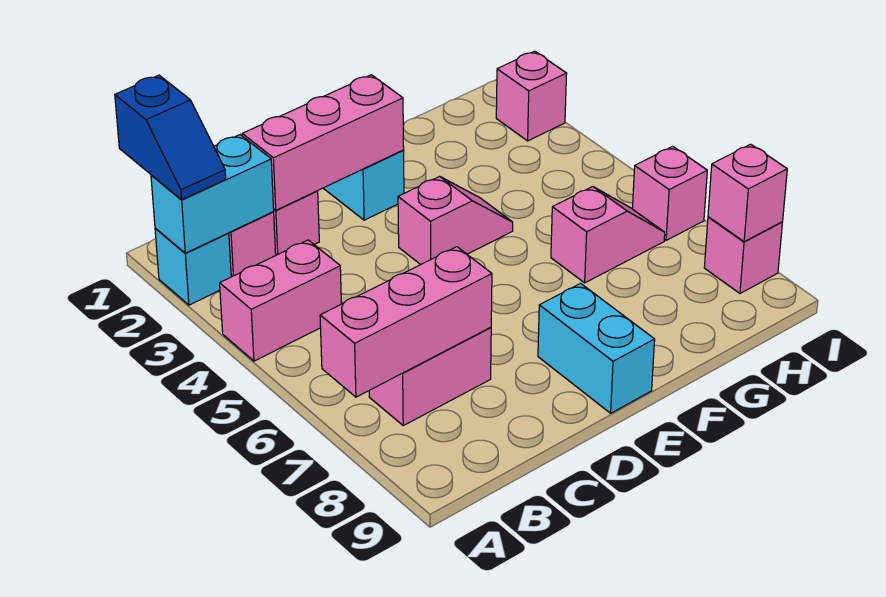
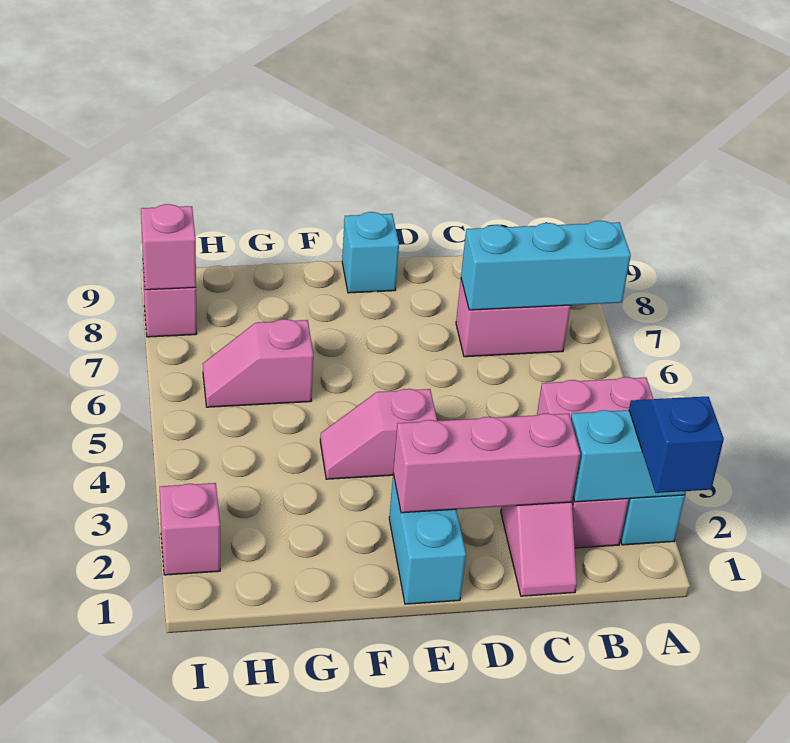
pink brick A7:C7 level 2 -> cyan brick A7:C7 level 2
cyan brick E8:E9 level 1 -> cyan brick E9 level 1
pink brick I6 level 1 -> none

